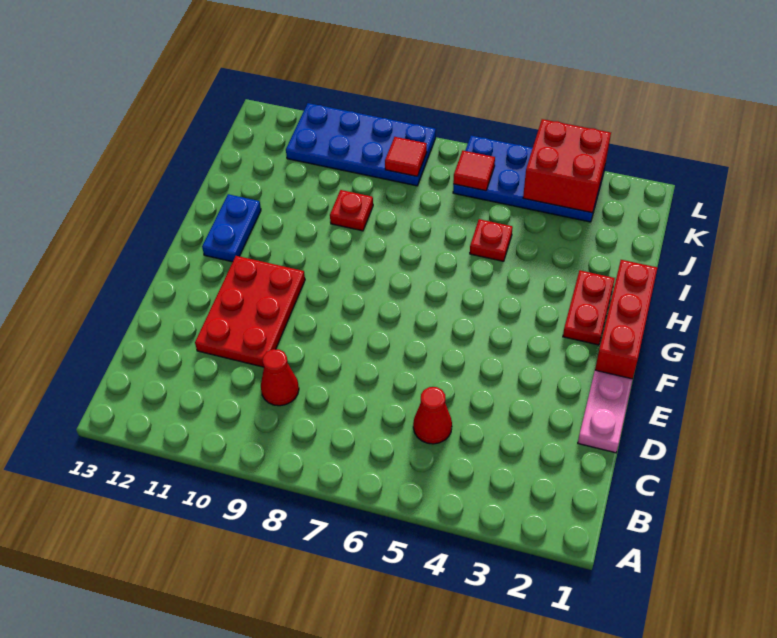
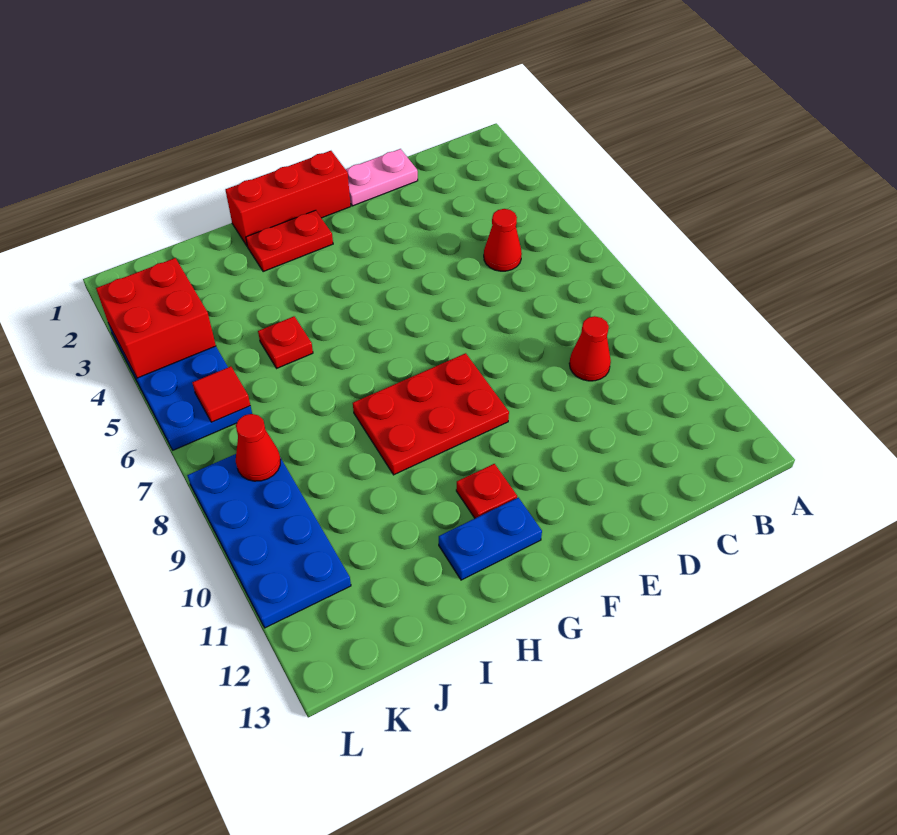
red plate D10:F11 level 1 -> red plate F8:H9 level 1
red plate I9 level 1 -> red plate G11 level 1
red tile K8 level 2 -> red cone K8 level 2

